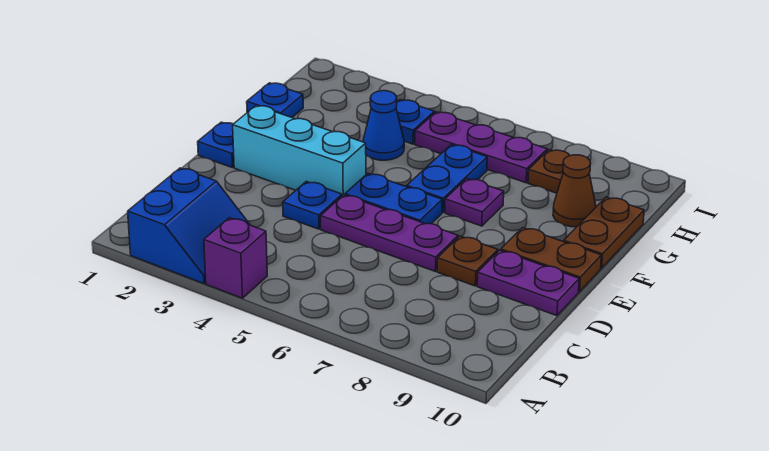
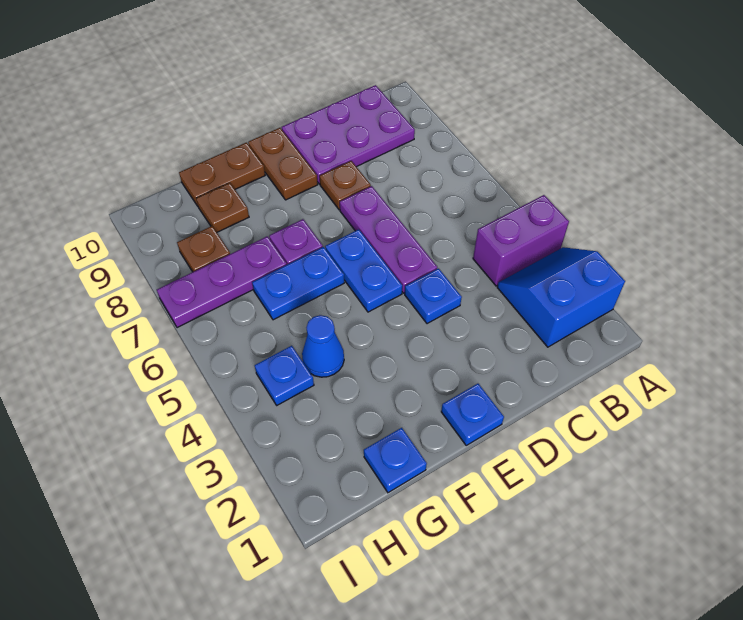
purple brick A4 level 1 -> purple brick A4:B4 level 1
purple plate D9:D10 level 1 -> purple plate B9:D10 level 1
cyan brick E2:E4 level 1 -> none
brown cone G9 level 1 -> brown plate G9 level 1
purple plate H5:H7 level 1 -> purple plate G7:I7 level 1

